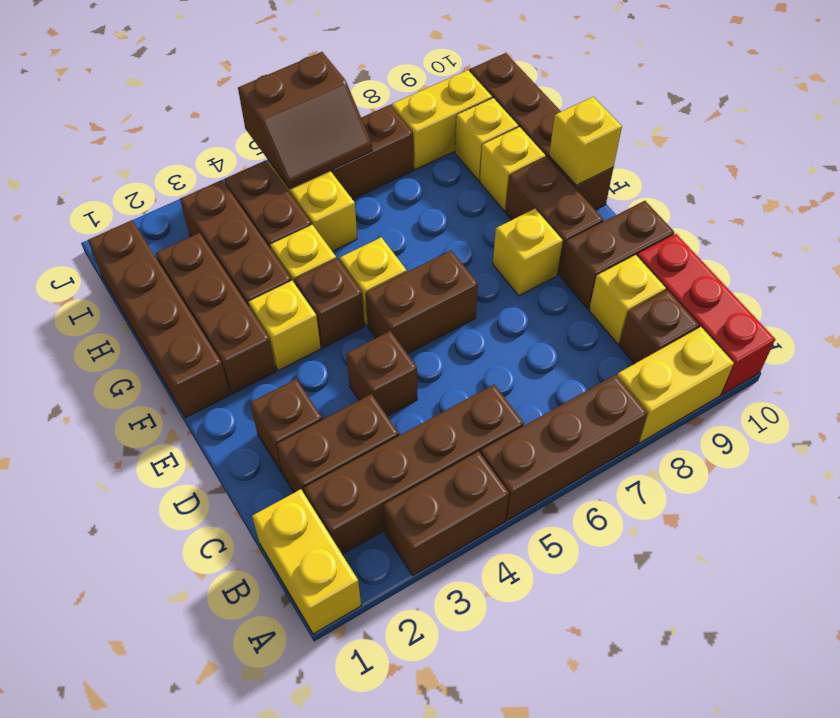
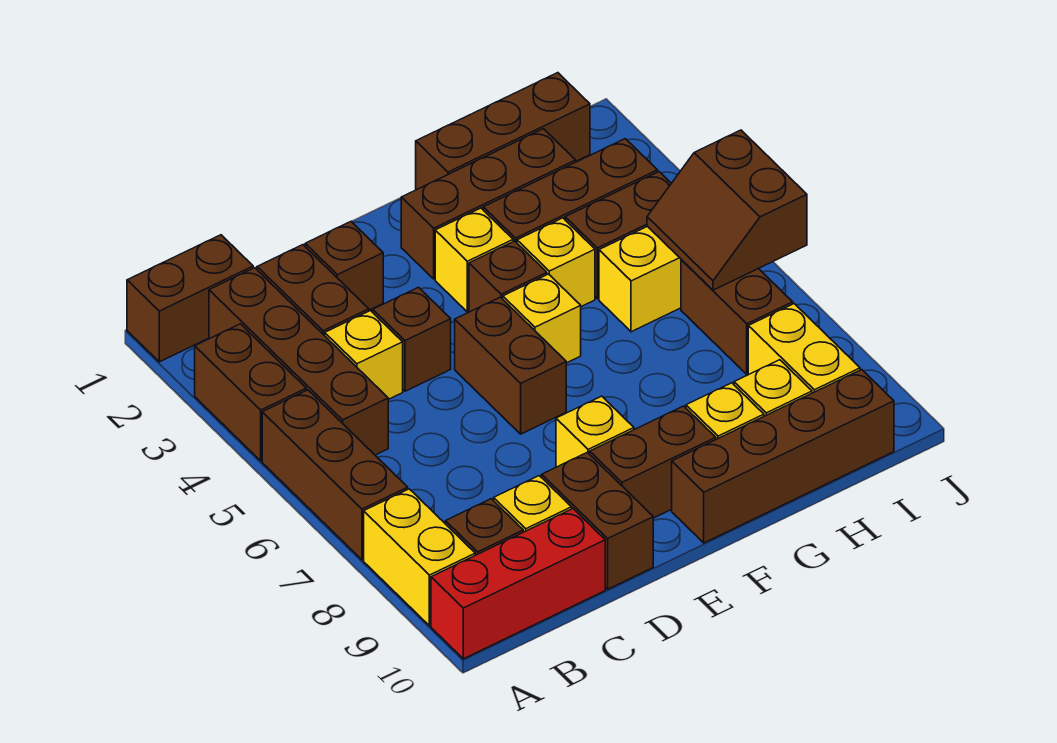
yellow brick A1:B1 level 1 -> brown brick A1:B1 level 1
brown brick F1:I1 level 1 -> brown brick G1:I1 level 1
yellow brick F10 level 2 -> yellow brick C4 level 1

